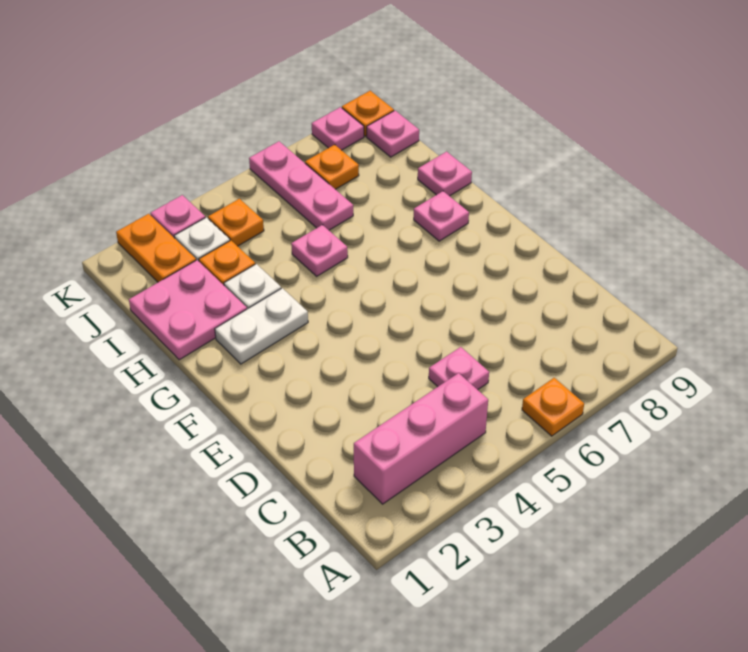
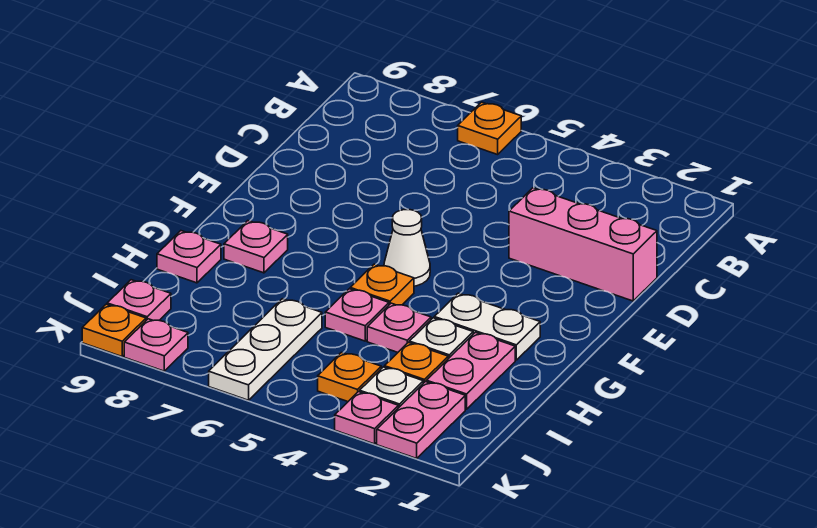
pink brick B2:B4 level 1 -> pink brick D1:D3 level 1
pink plate C5 level 1 -> pink plate H4 level 1
none -> white cone F5 level 1
pink plate H1:I2 level 1 -> pink plate H2:I2 level 1
pink plate I6:K6 level 1 -> white plate I6:K6 level 1
orange plate J2:K2 level 1 -> pink plate J2:K2 level 1
orange plate J7 level 1 -> orange plate G5 level 1

